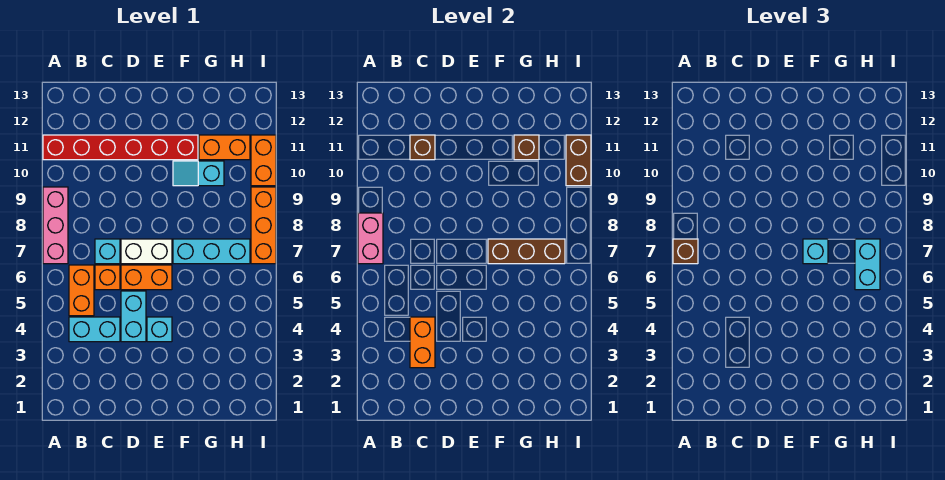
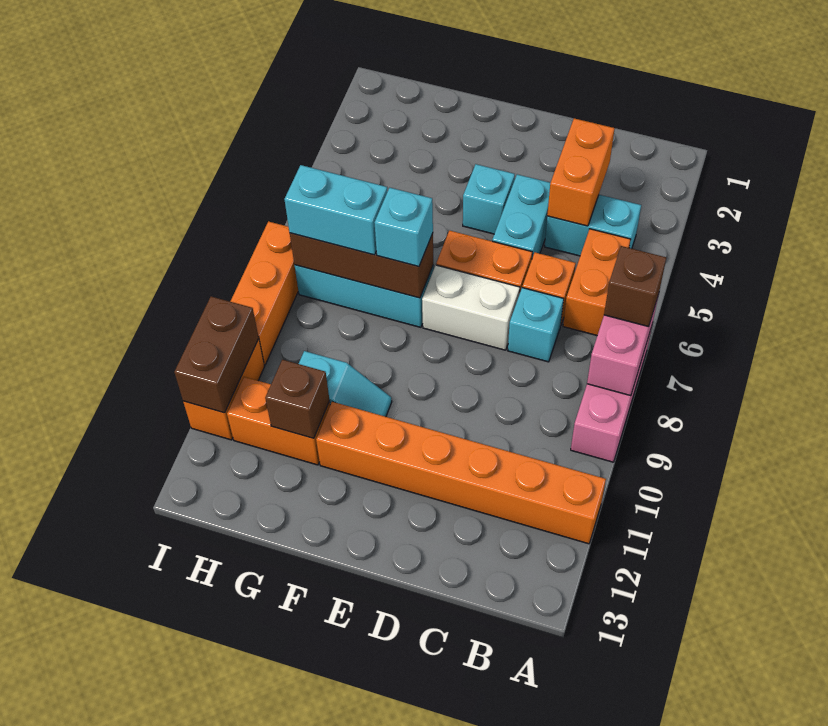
red brick A11:F11 level 1 -> orange brick A11:F11 level 1
brown brick C11 level 2 -> none
cyan brick H6:H7 level 3 -> cyan brick G7:H7 level 3

